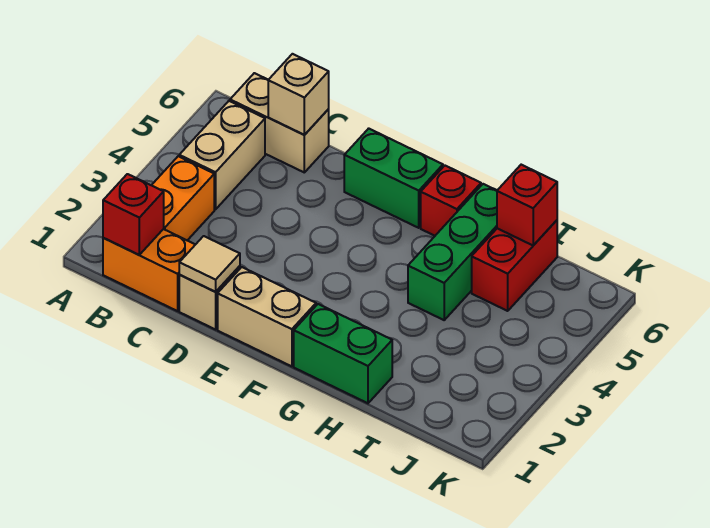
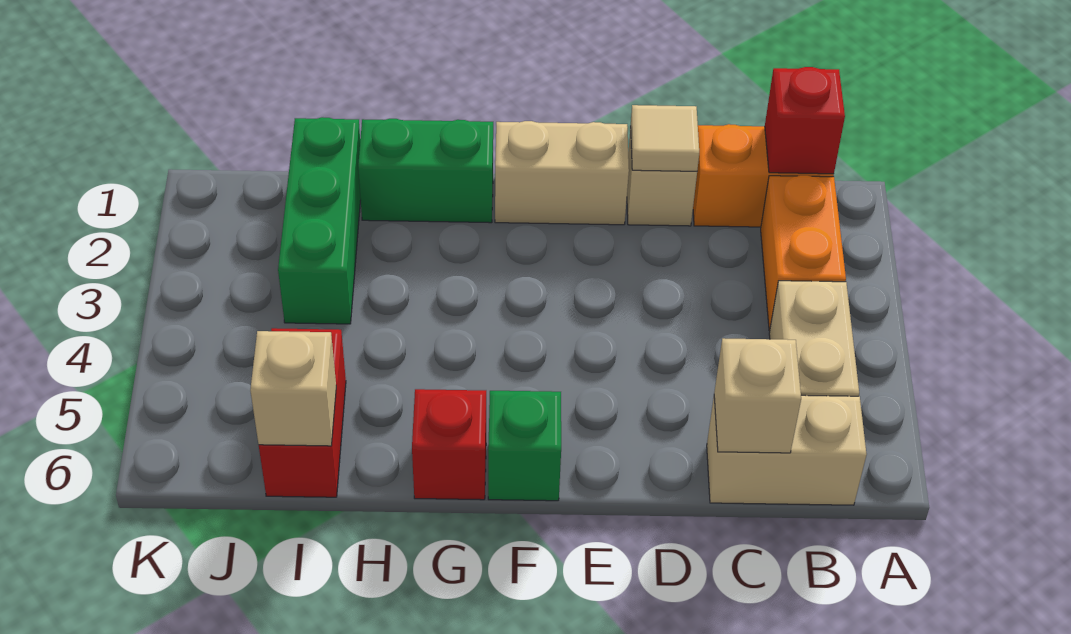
green brick E6:F6 level 1 -> green brick F6 level 1
green brick H4:H6 level 1 -> green brick I1:I3 level 1
red brick I6 level 2 -> tan brick I6 level 2

